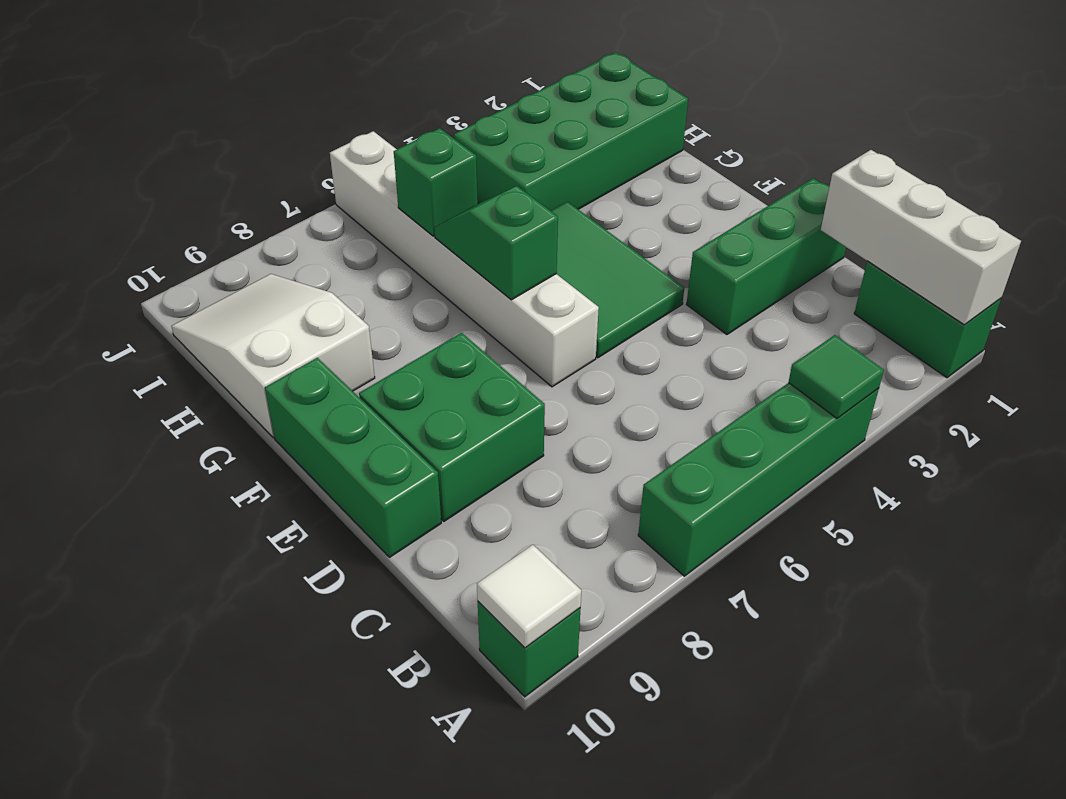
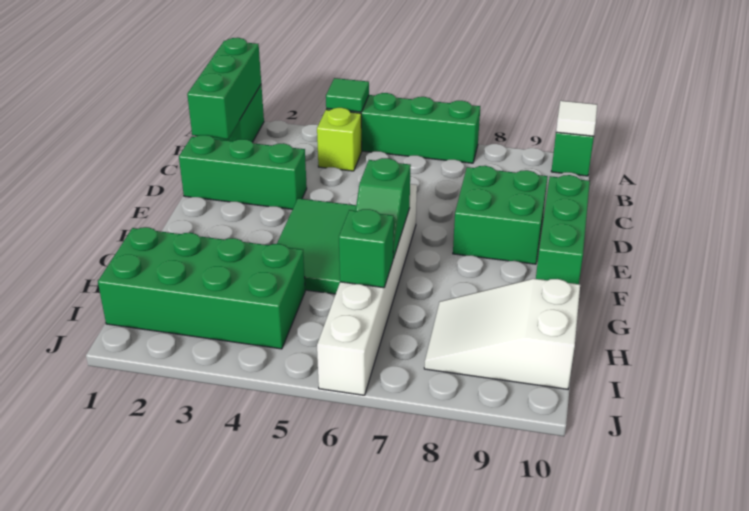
white brick A1:C1 level 2 -> green brick A1:C1 level 2
none -> lime brick B4 level 1
white slope G9:I10 level 1 top G -> white slope H8:I10 level 1 top 10

